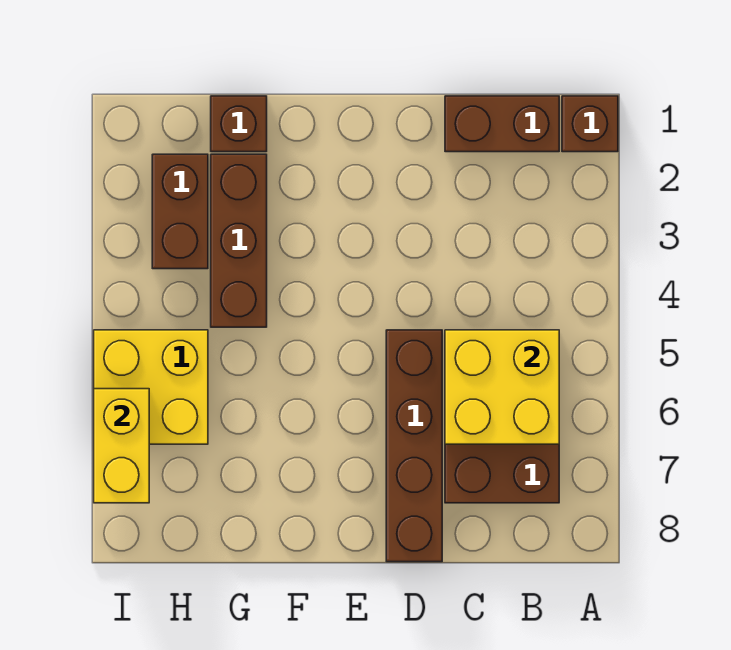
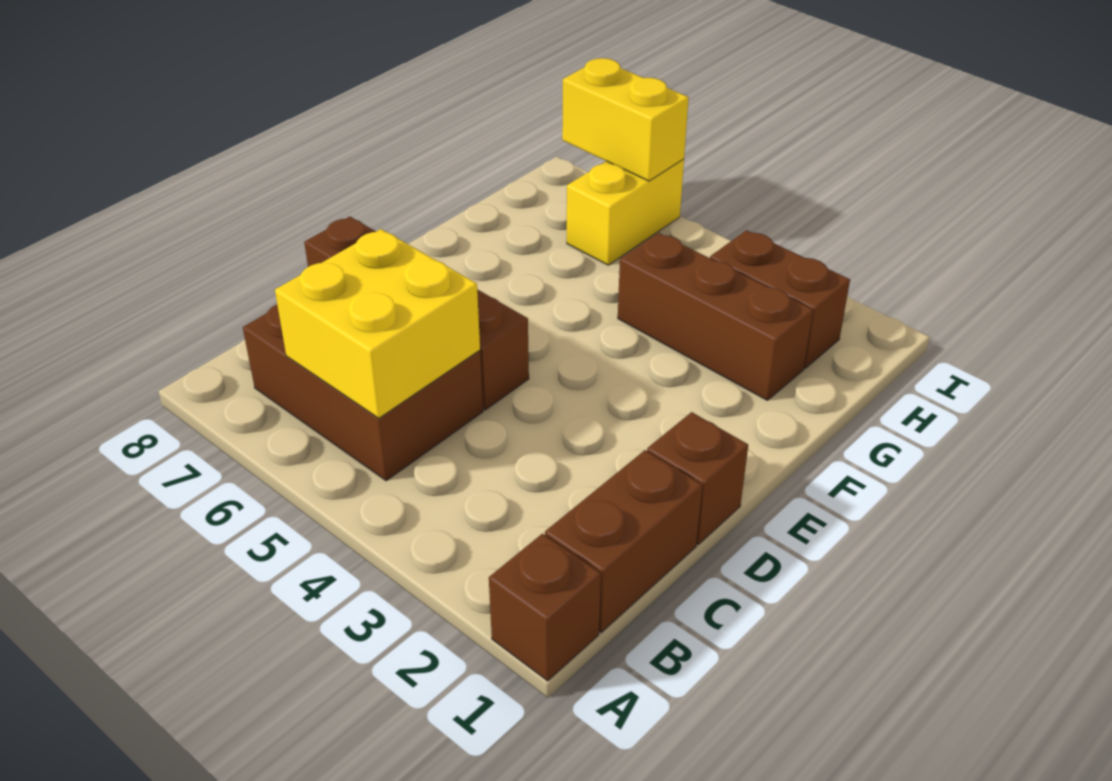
brown brick G1 level 1 -> brown brick D1 level 1
yellow brick H5:I6 level 1 -> yellow brick H6:I6 level 1

